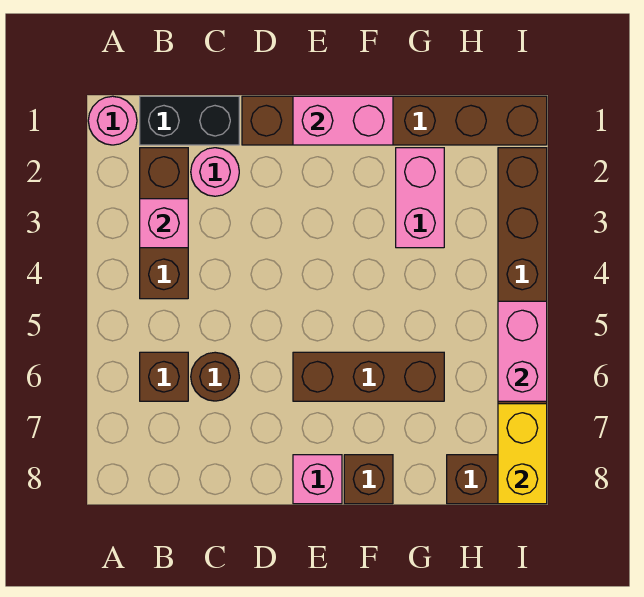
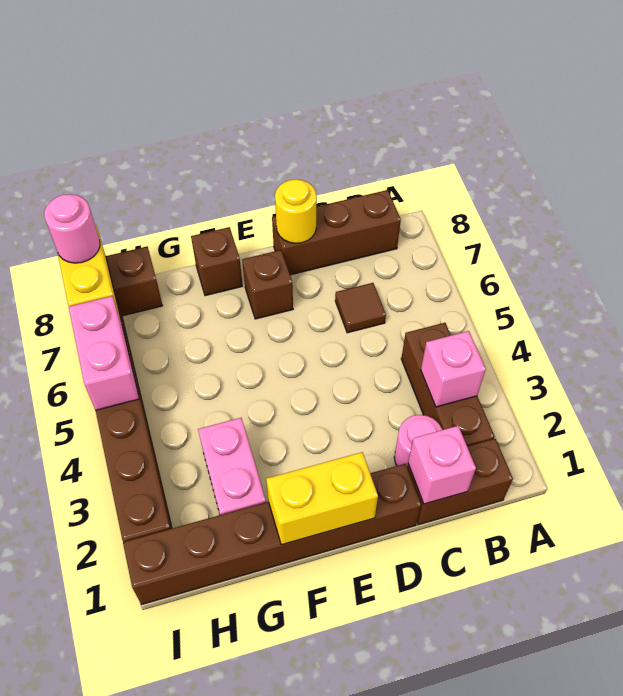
pink round brick A1 level 1 -> pink round brick I8 level 3
black brick B1:C1 level 1 -> brown brick B1:C1 level 1
brown brick B6 level 1 -> brown brick E7 level 1
brown round brick C6 level 1 -> brown tile C6 level 1
none -> yellow round brick D8 level 2
pink brick E1:F1 level 2 -> yellow brick E1:F1 level 2
brown brick E6:G6 level 1 -> brown brick B8:D8 level 1
pink brick E8 level 1 -> pink brick C1 level 2

